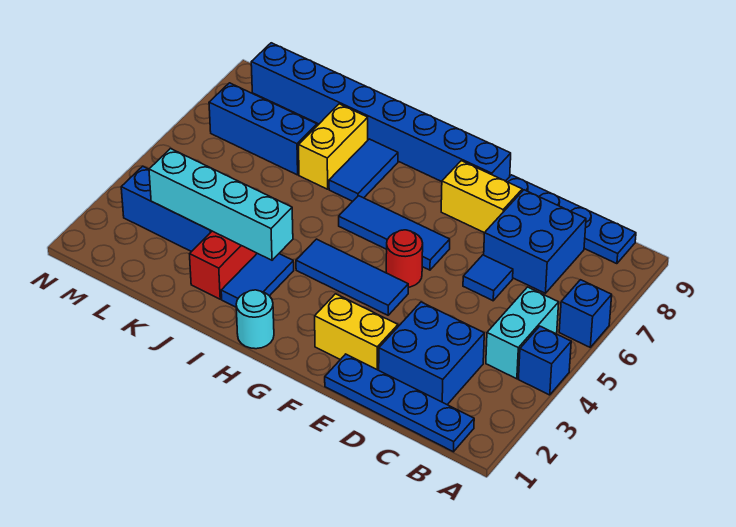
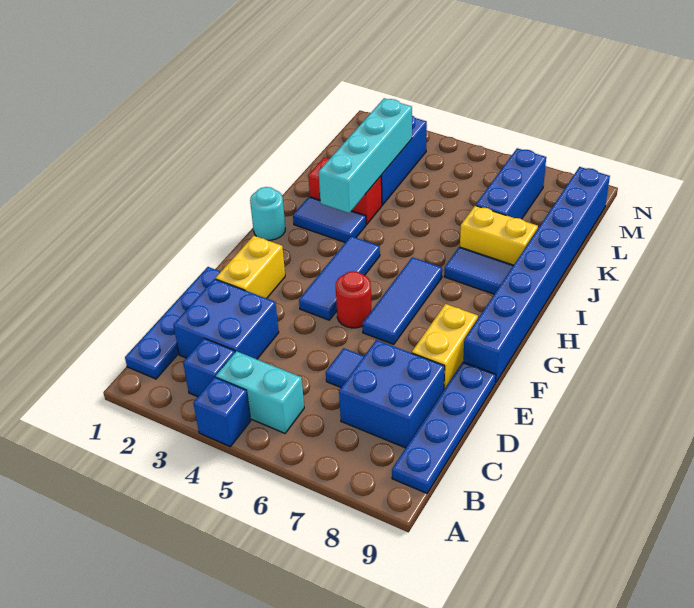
blue brick A6 level 1 -> blue brick B3 level 1

